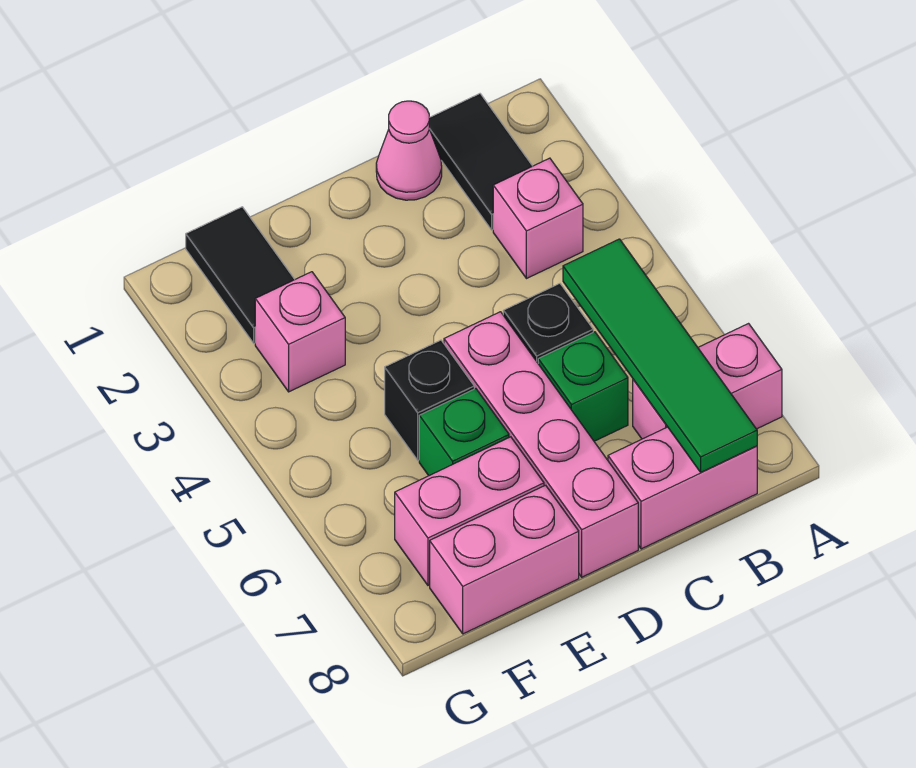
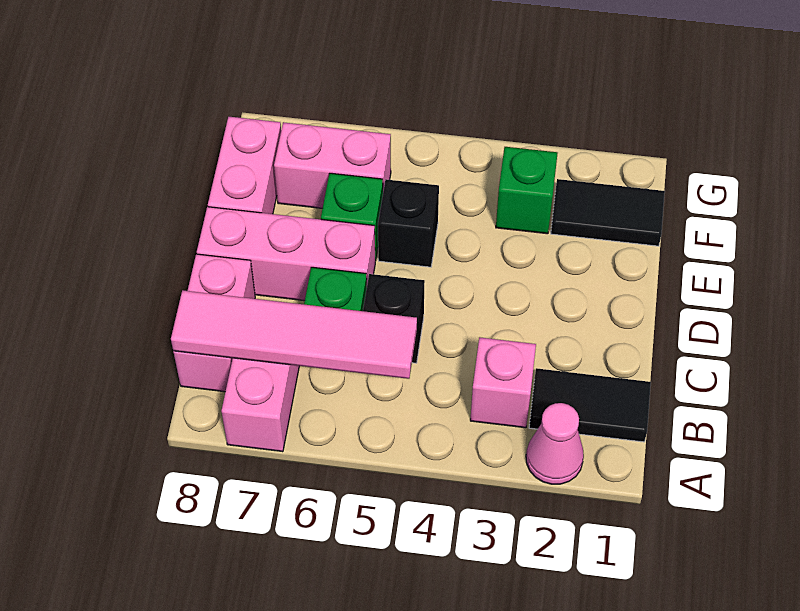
green tile B5:B8 level 2 -> pink tile B5:B8 level 2
pink cone C1 level 1 -> pink cone A2 level 1
pink brick D5:D8 level 1 -> pink brick D6:D8 level 1
pink brick E7:F7 level 1 -> pink brick F6:F7 level 1
pink brick F3 level 1 -> green brick F3 level 1

